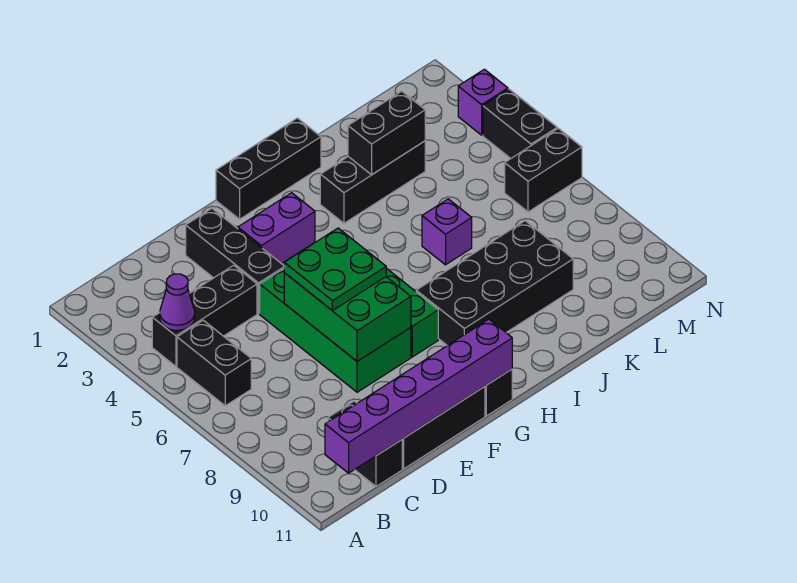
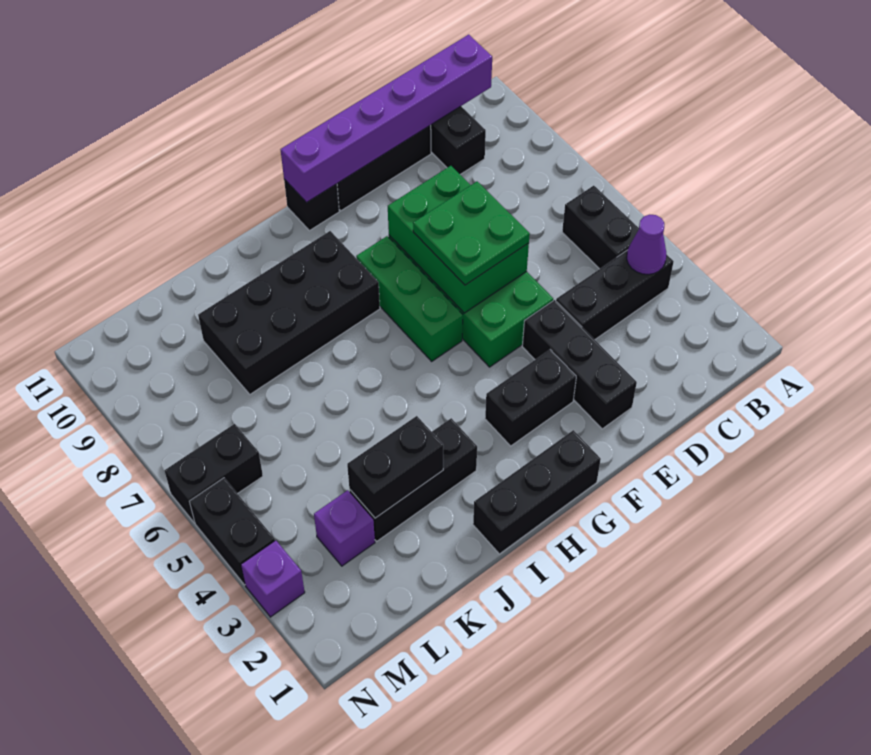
purple brick F3:G3 level 1 -> black brick F3:G3 level 1
purple brick J6 level 1 -> purple brick L3 level 1

